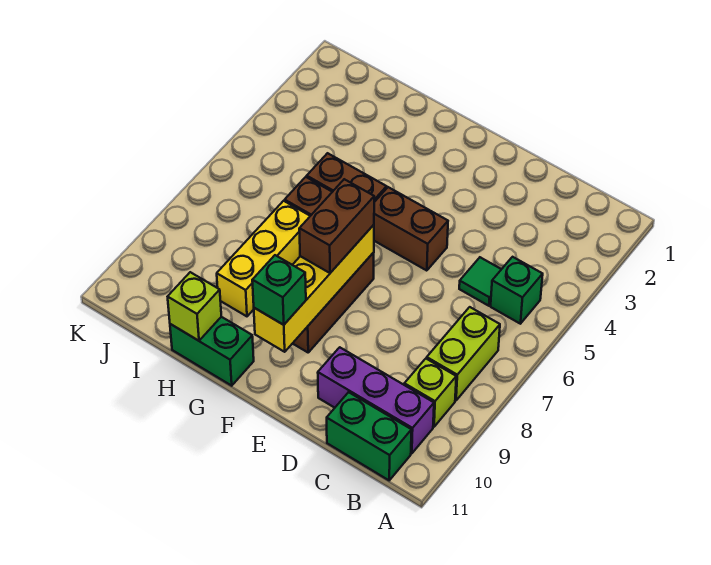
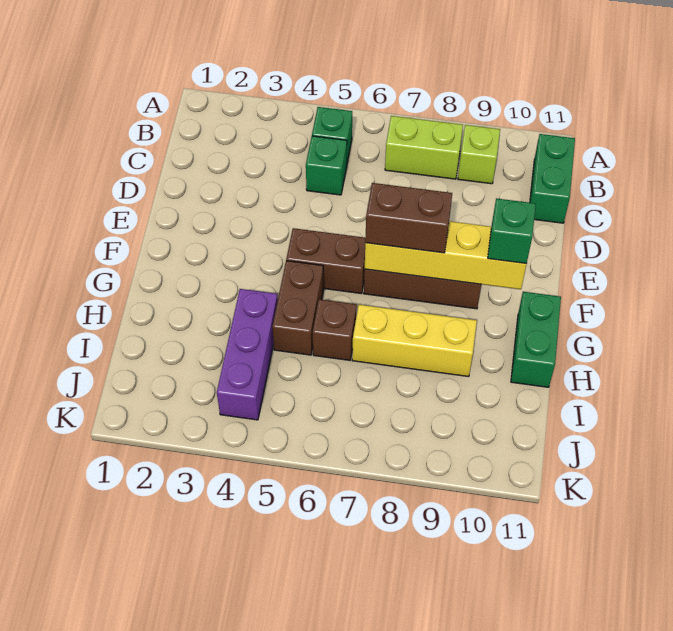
purple brick B10:D10 level 1 -> purple brick H4:J4 level 1
green tile C5 level 1 -> green brick C5 level 1
brown brick E5:F5 level 1 -> brown brick F5:F6 level 1
lime brick H11 level 2 -> none

